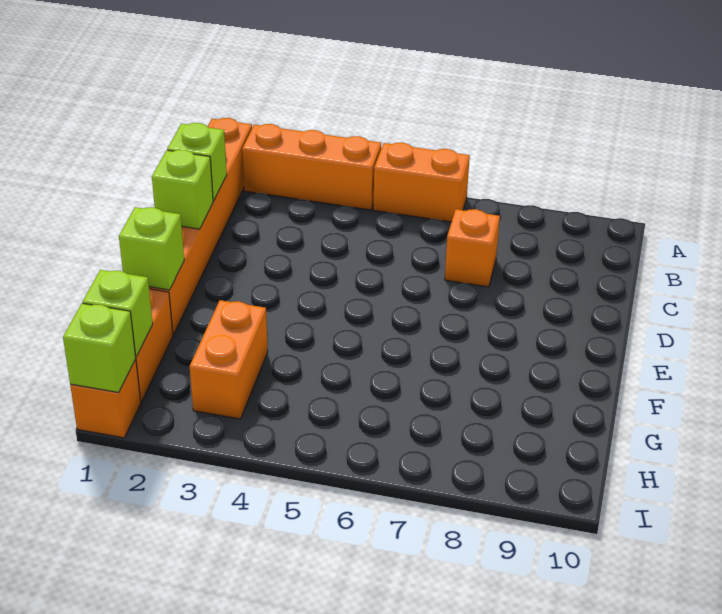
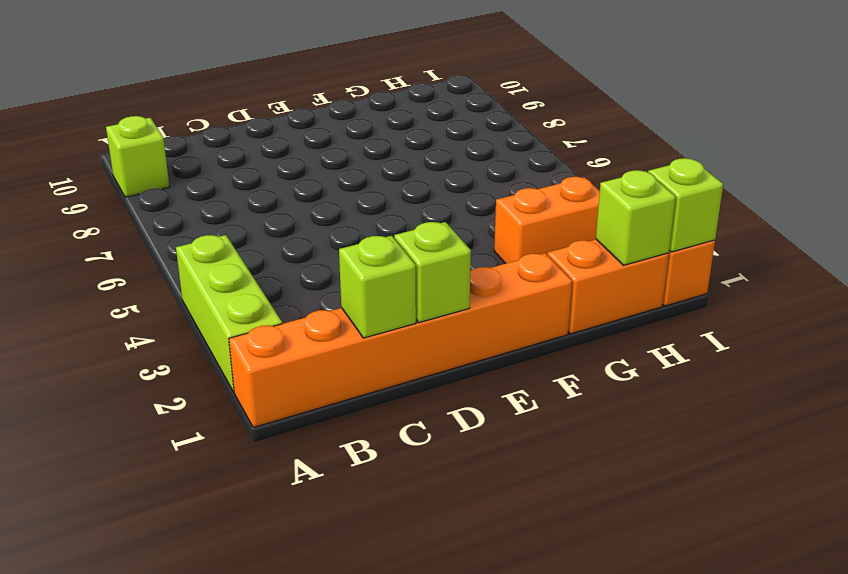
orange brick A2:A4 level 1 -> lime brick A2:A4 level 1
orange brick A5:A6 level 1 -> none
orange brick C7 level 1 -> none
lime brick F1 level 2 -> lime brick A9 level 1

